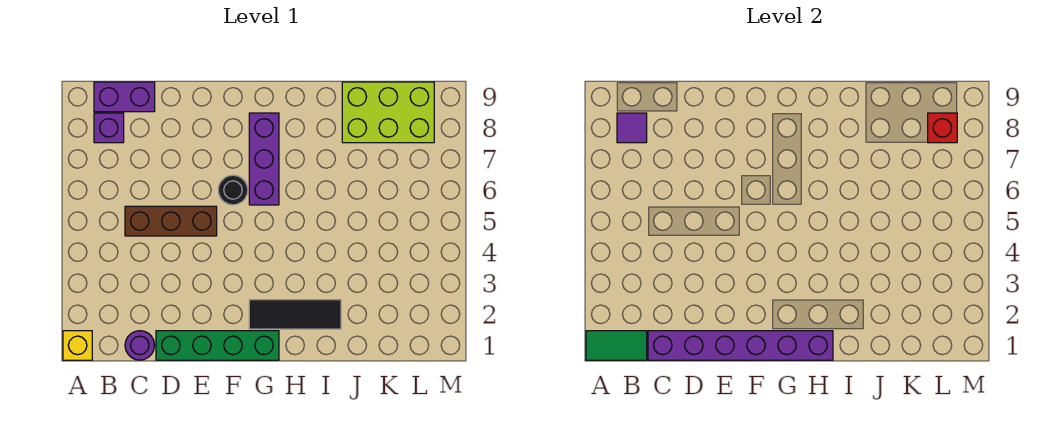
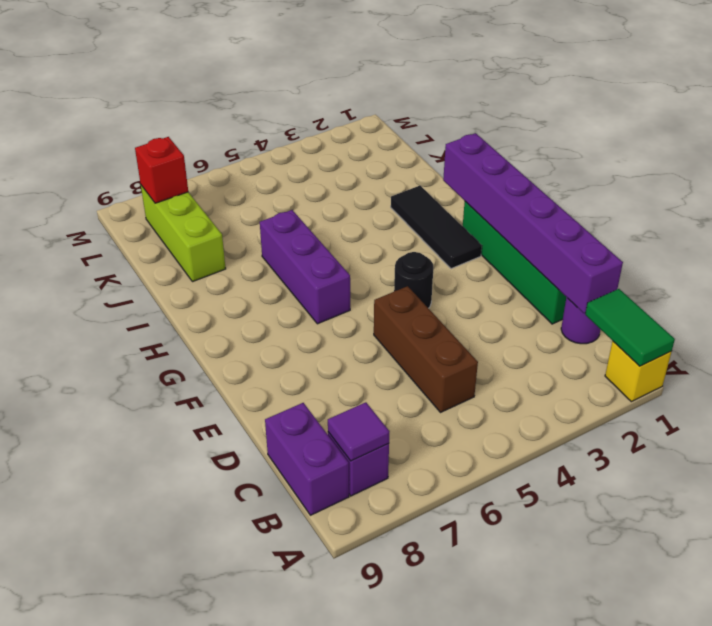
black round brick F6 level 1 -> black round brick F4 level 1
purple brick G6:G8 level 1 -> purple brick G6:I6 level 1
lime brick J8:L9 level 1 -> lime brick J8:L8 level 1

